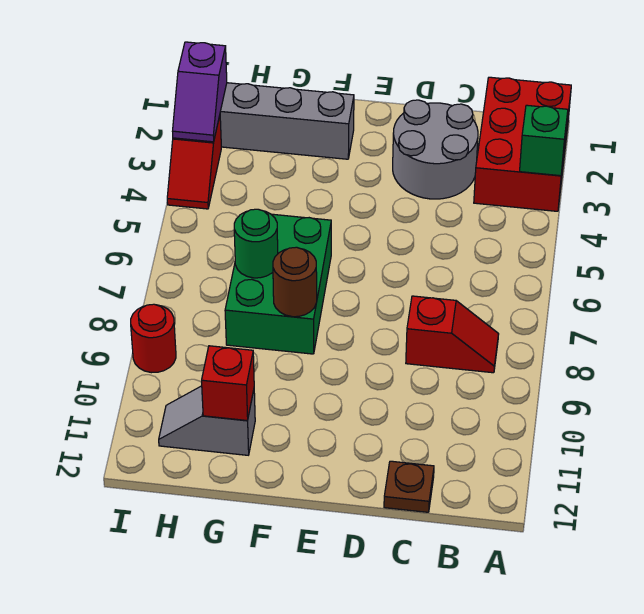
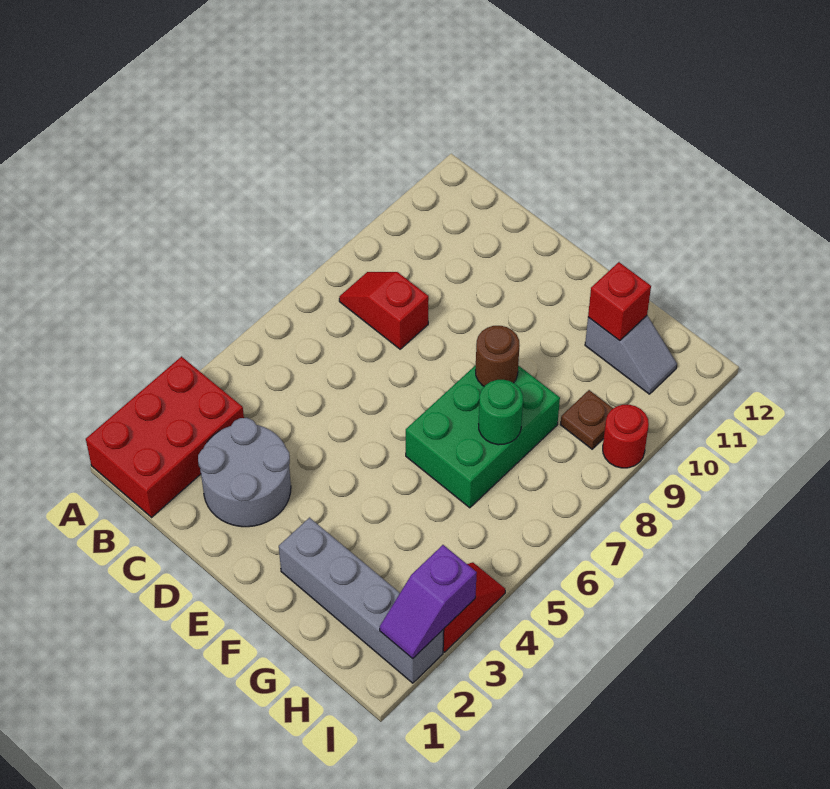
green brick A3 level 2 -> none
brown plate C12 level 1 -> brown plate H9 level 1
purple slope I2:I3 level 2 top 2 -> purple slope I2:I3 level 2 top 3

